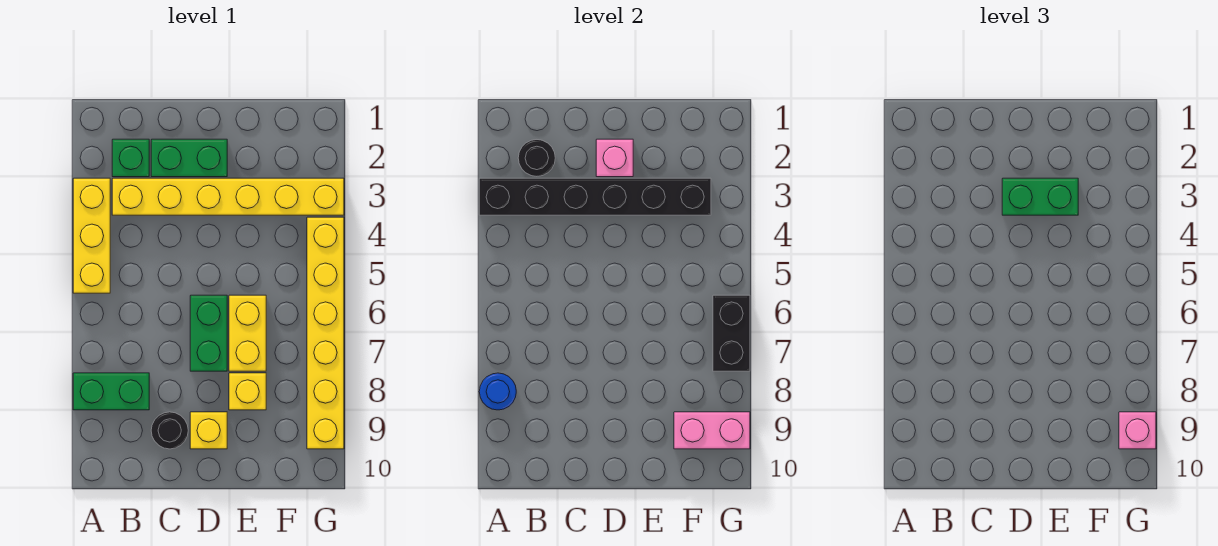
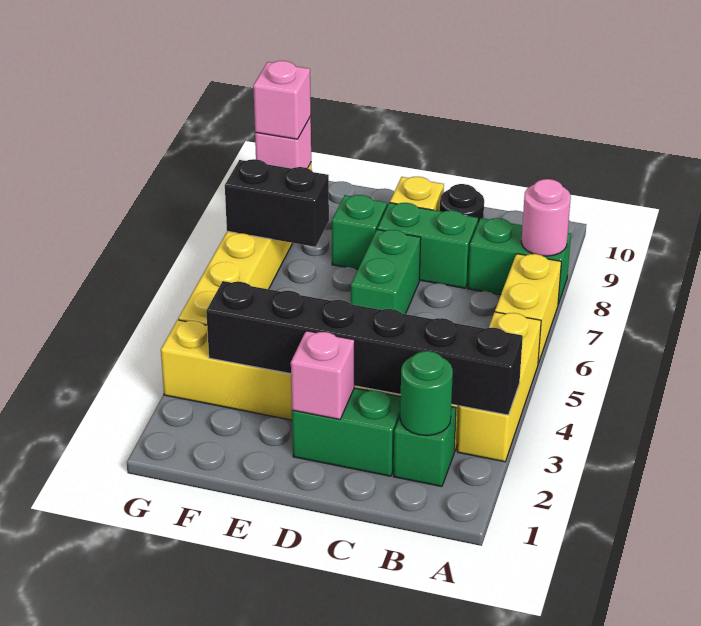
blue round brick A8 level 2 -> pink round brick A8 level 2
black round brick B2 level 2 -> green round brick B2 level 2
green brick D3:E3 level 3 -> green brick C8:D8 level 1
yellow brick E6:E7 level 1 -> yellow brick A6:A7 level 1
yellow brick E8 level 1 -> green brick E8 level 1
pink brick F9:G9 level 2 -> pink brick G9 level 2
black brick G6:G7 level 2 -> black brick F7:G7 level 2

